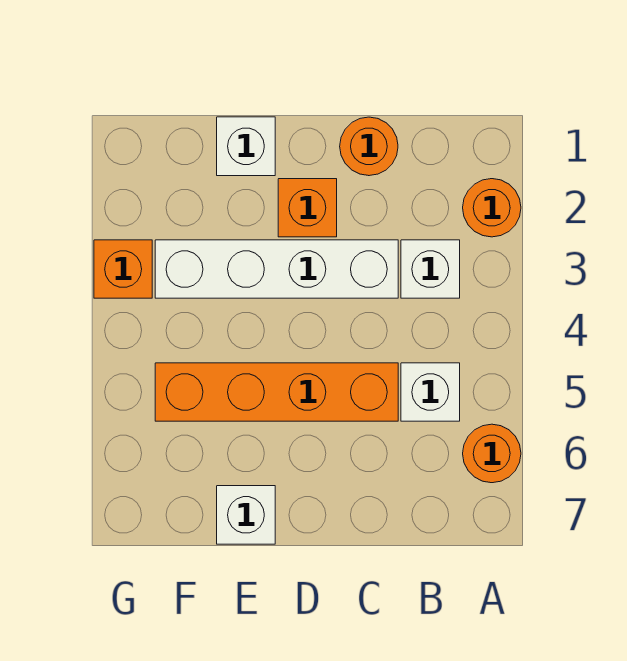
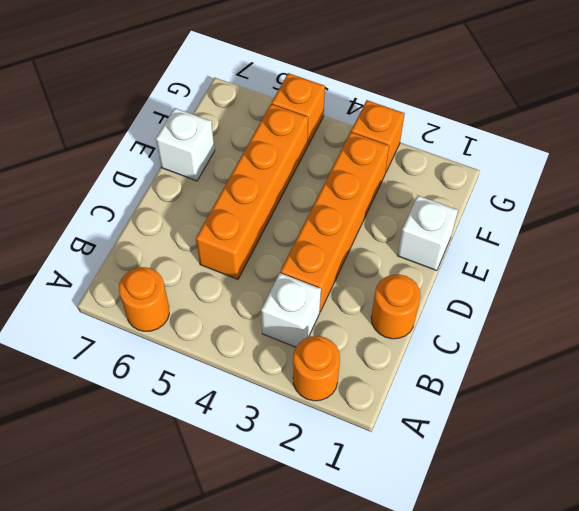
white brick B5 level 1 -> none
white brick C3:F3 level 1 -> orange brick C3:F3 level 1
orange brick D2 level 1 -> orange brick G5 level 1

